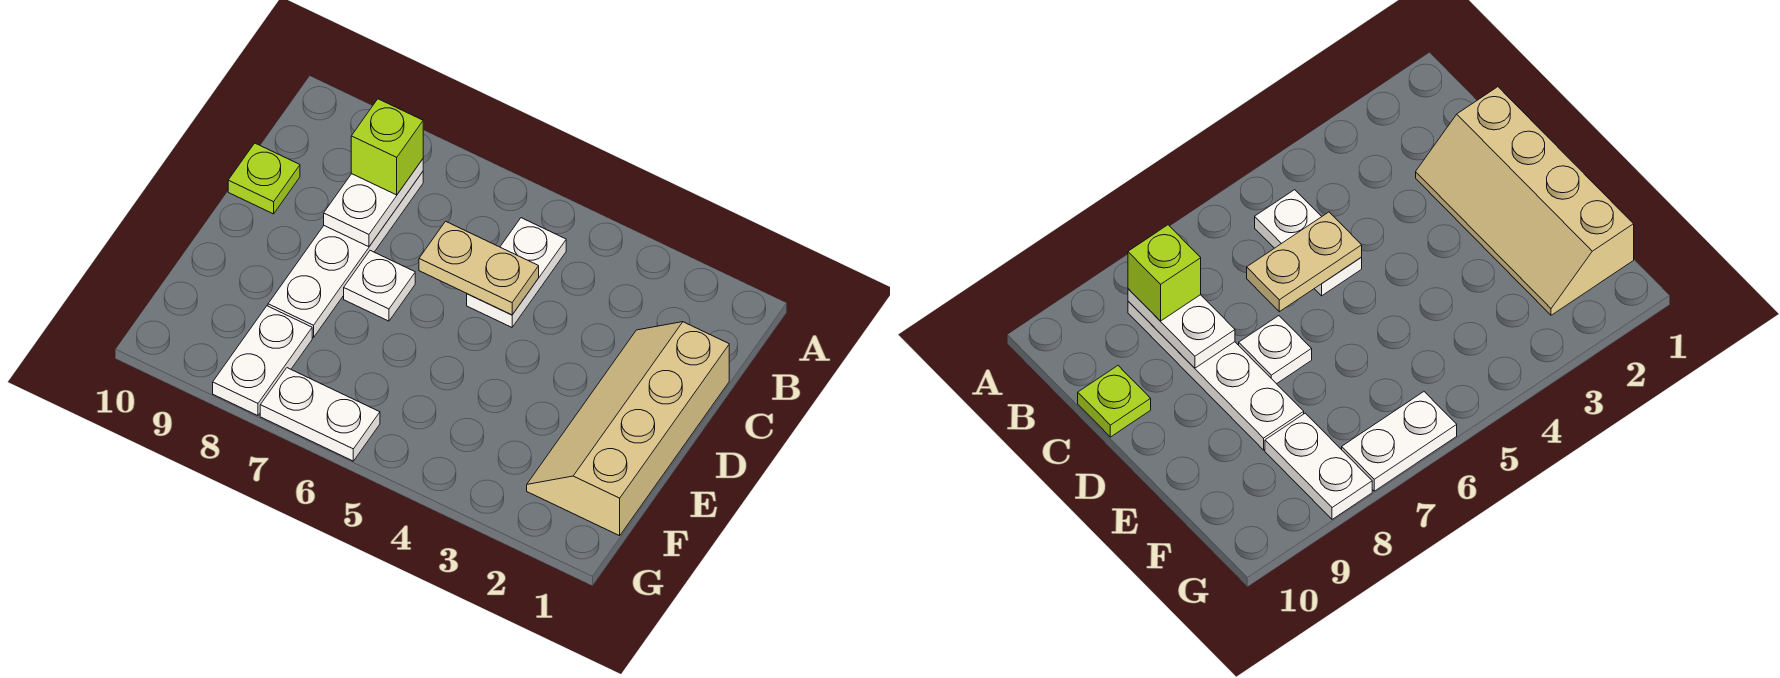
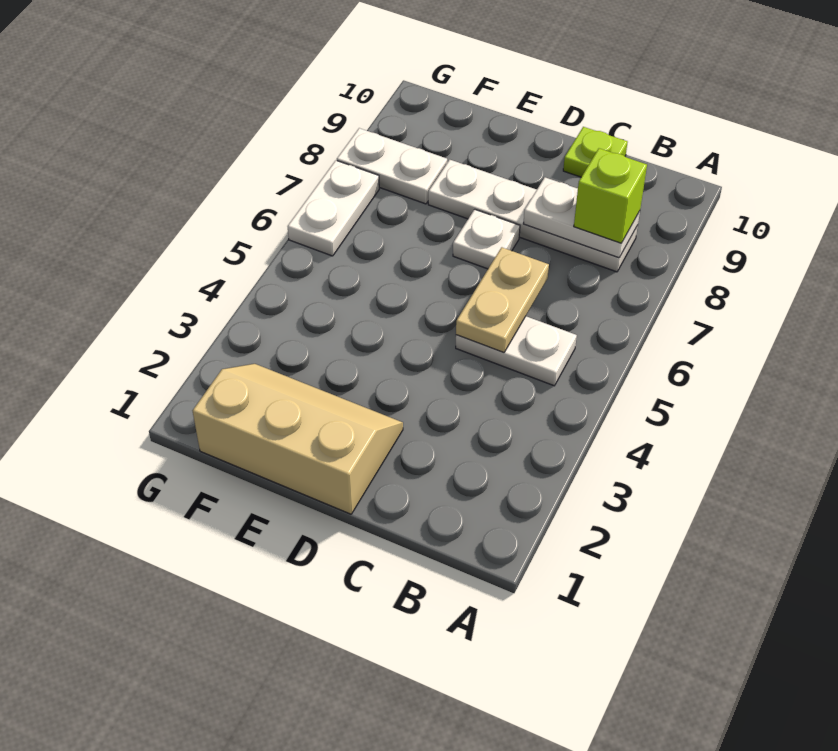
tan slope C1:F2 level 1 top 1 -> tan slope D1:F2 level 1 top 1

